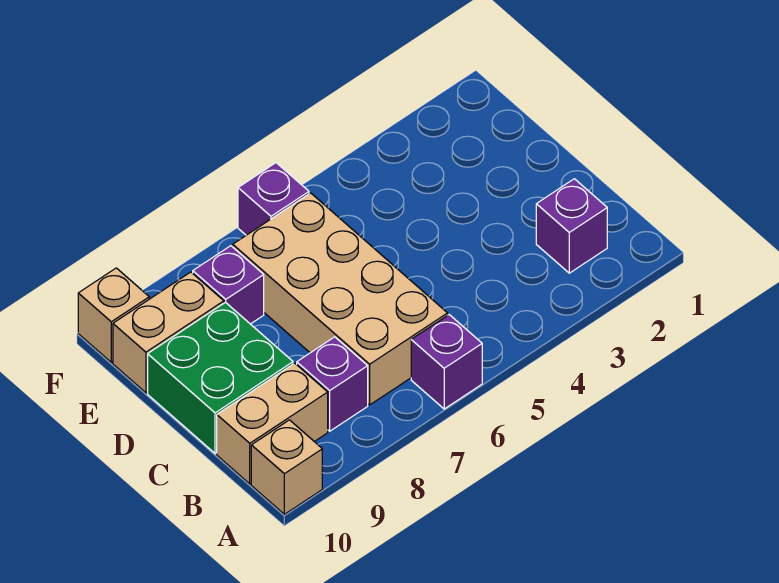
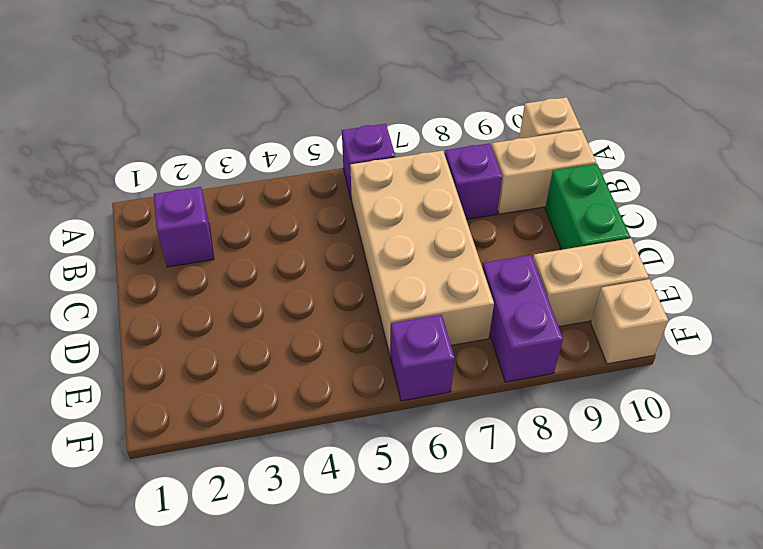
green brick C9:D10 level 1 -> green brick C10:D10 level 1
purple brick E8 level 1 -> purple brick E8:F8 level 1

